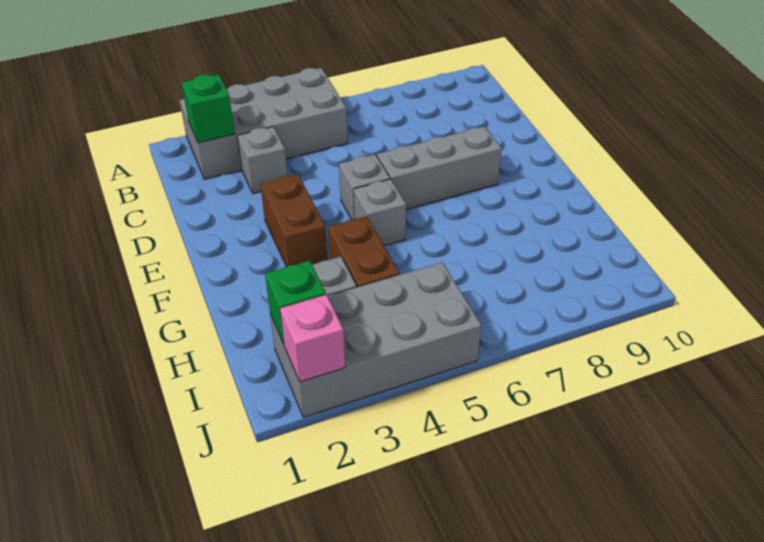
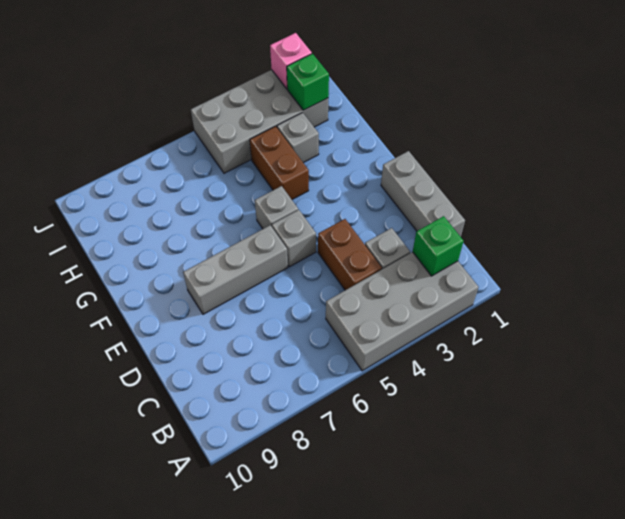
none -> grey brick C1:E1 level 1
brown brick E3:F3 level 1 -> brown brick C4:D4 level 1

